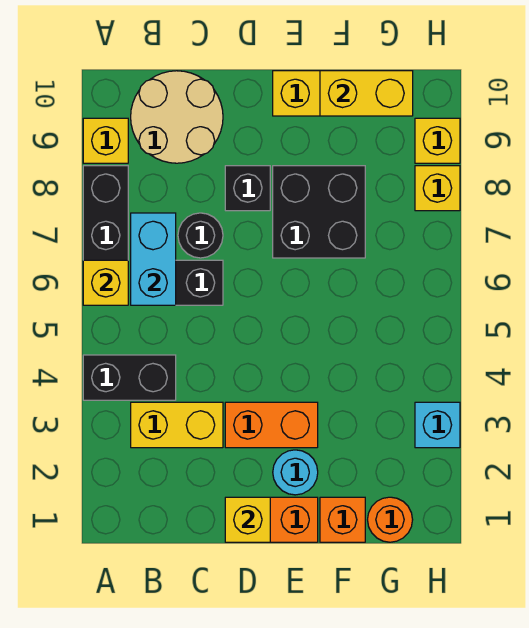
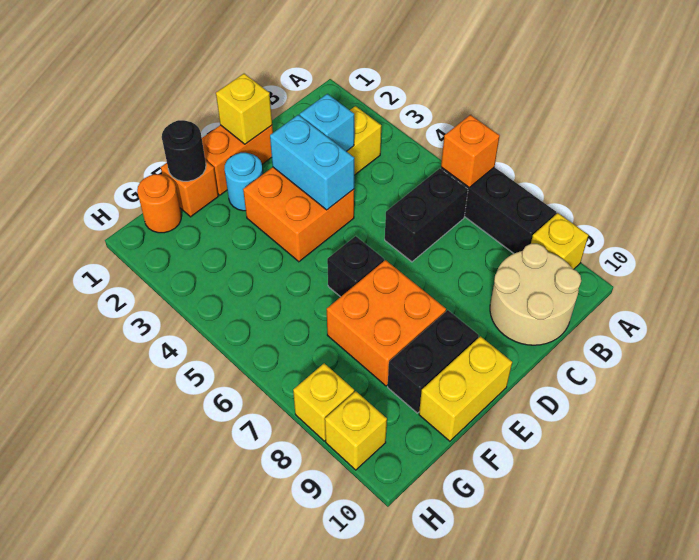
black brick A4:B4 level 1 -> black brick E9:F9 level 1
yellow brick A6 level 2 -> orange brick A6 level 2
cyan brick B6:B7 level 2 -> cyan brick D3:D4 level 2
black round brick C7 level 1 -> black round brick F1 level 2
orange brick D3:E3 level 1 -> orange brick D3:E4 level 1
black brick D8 level 1 -> black brick E6 level 1
black brick E7:F8 level 1 -> orange brick E7:F8 level 1
yellow brick F10:G10 level 2 -> none
cyan brick H3 level 1 -> cyan brick C3 level 2

